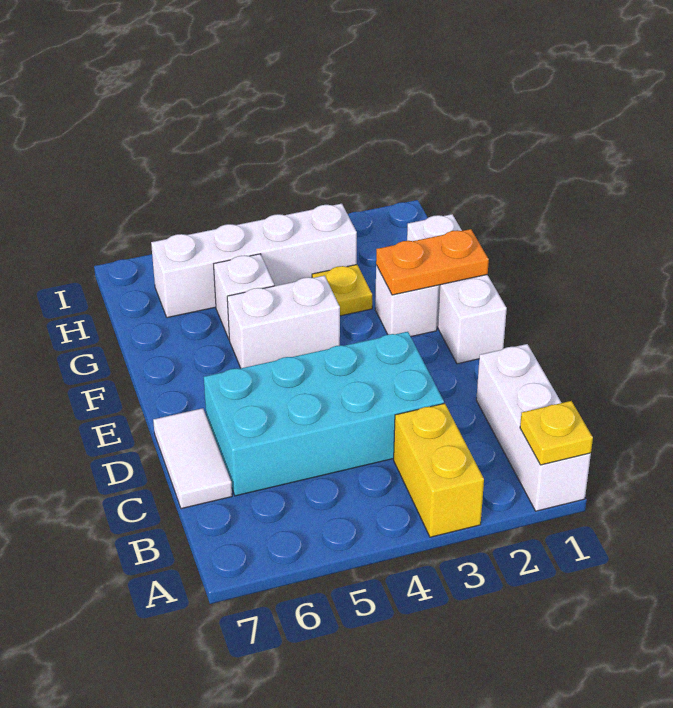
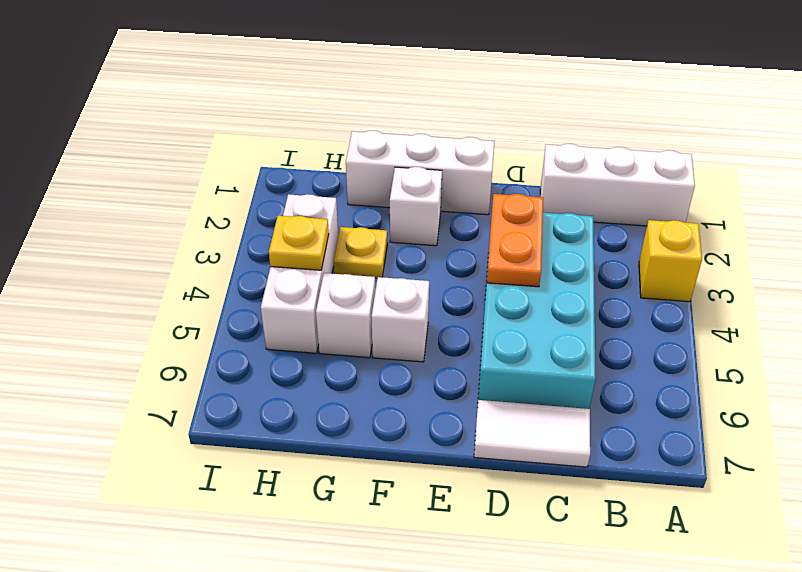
yellow plate A1 level 2 -> yellow plate H4 level 2
yellow brick A3:B3 level 1 -> yellow brick A3 level 1
orange plate F1:F2 level 2 -> orange plate D3:D4 level 2
white brick F4:F5 level 1 -> white brick F5 level 1
white brick H3:H6 level 1 -> white brick H3:H5 level 1

